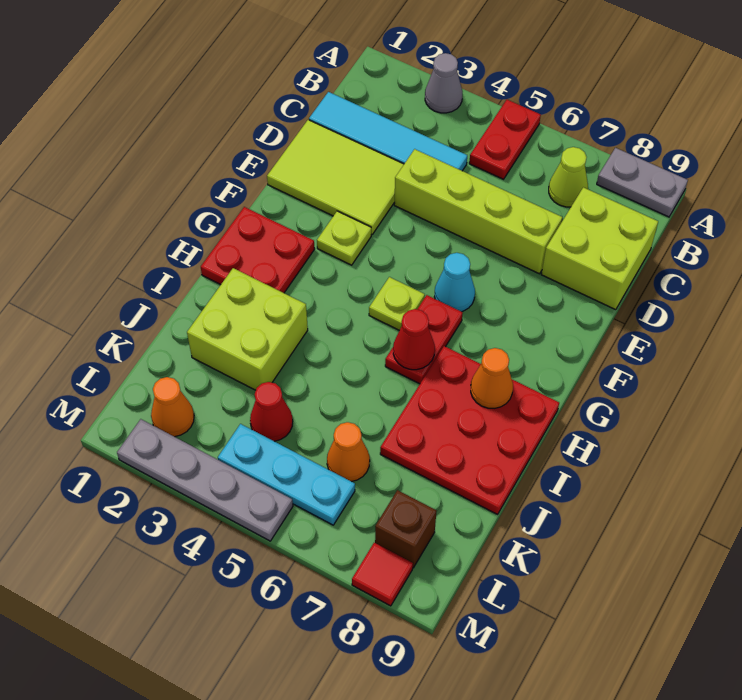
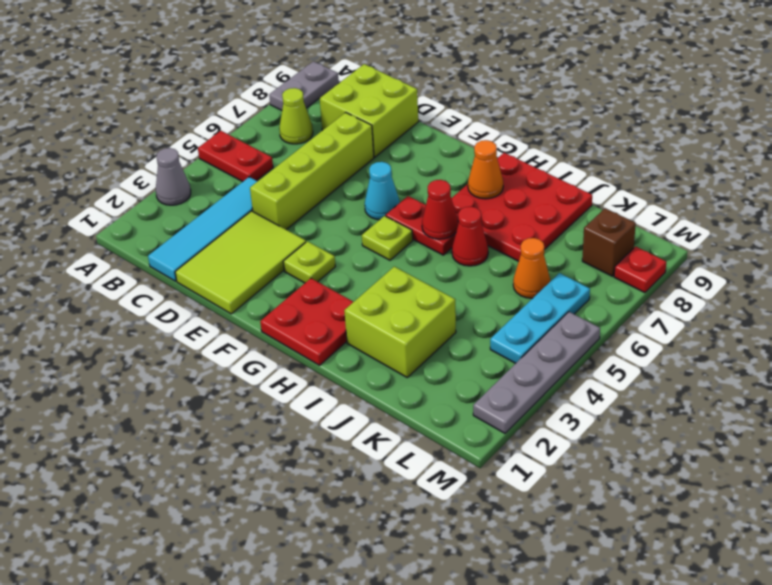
red cone K4 level 1 -> red cone I6 level 1
orange cone L2 level 1 -> none
red tile M8 level 1 -> red plate M8 level 1

